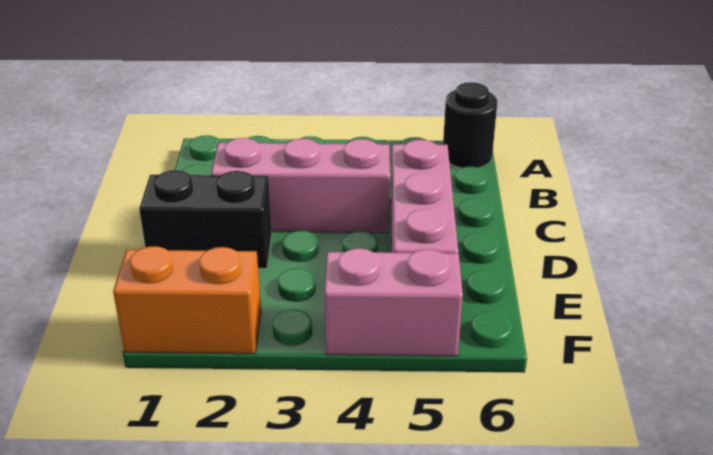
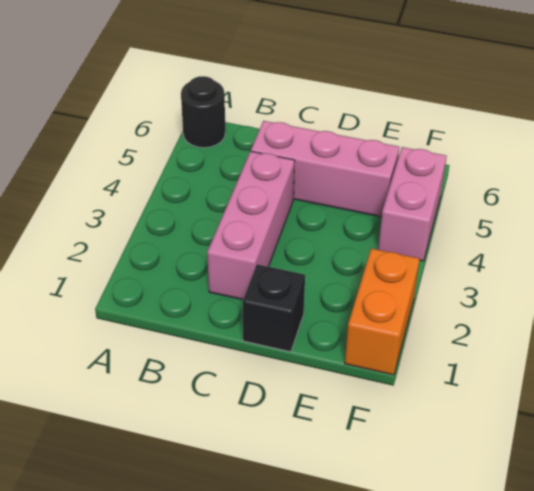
black brick D1:D2 level 1 -> black brick D1 level 1

